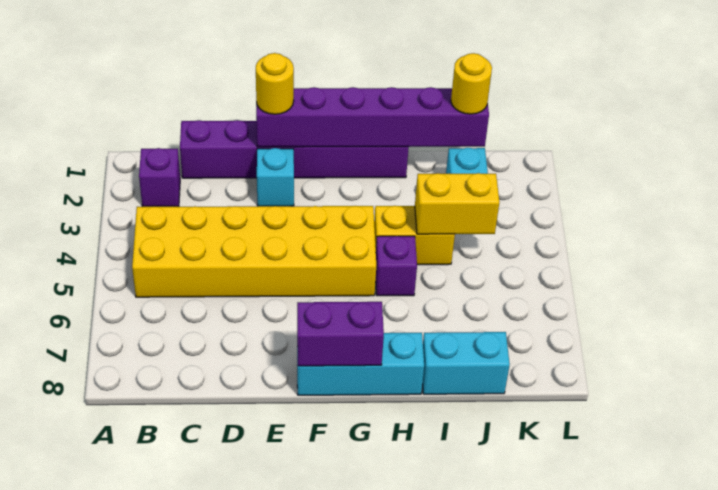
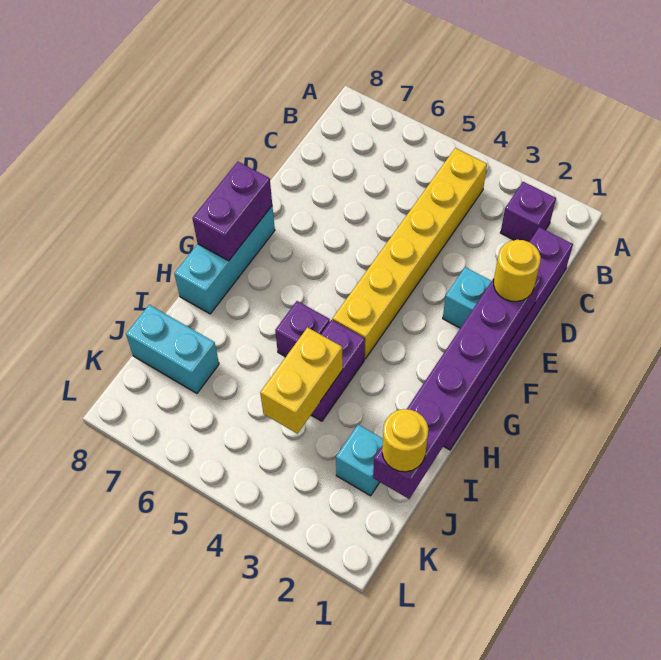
yellow brick B4:G5 level 1 -> yellow brick B4:G4 level 1
yellow brick H4:I4 level 1 -> purple brick H4:I4 level 1
cyan brick I8:J8 level 1 -> cyan brick J7:J8 level 1

